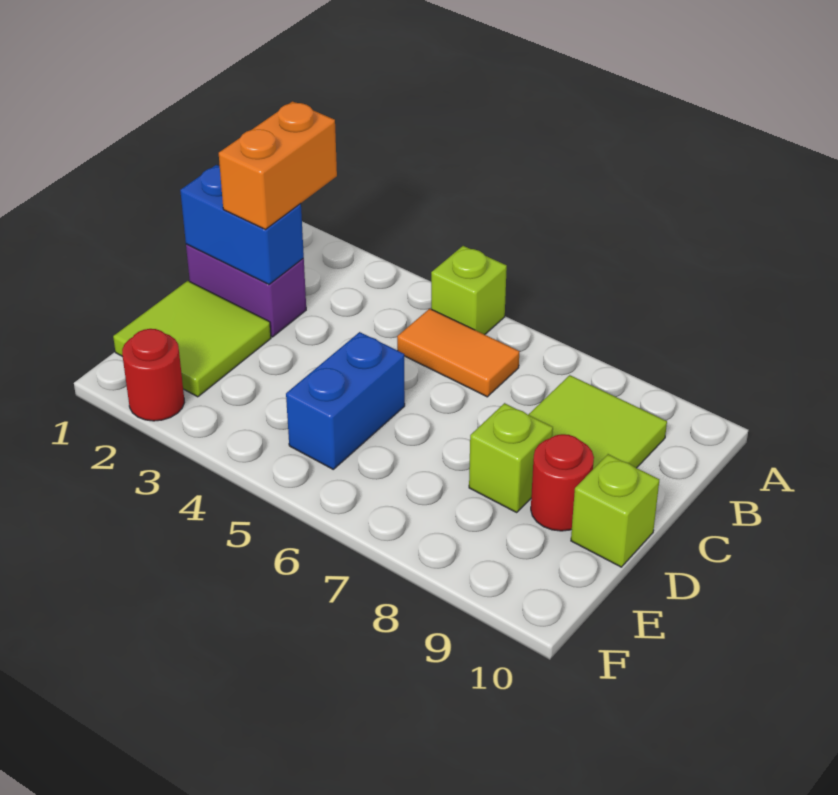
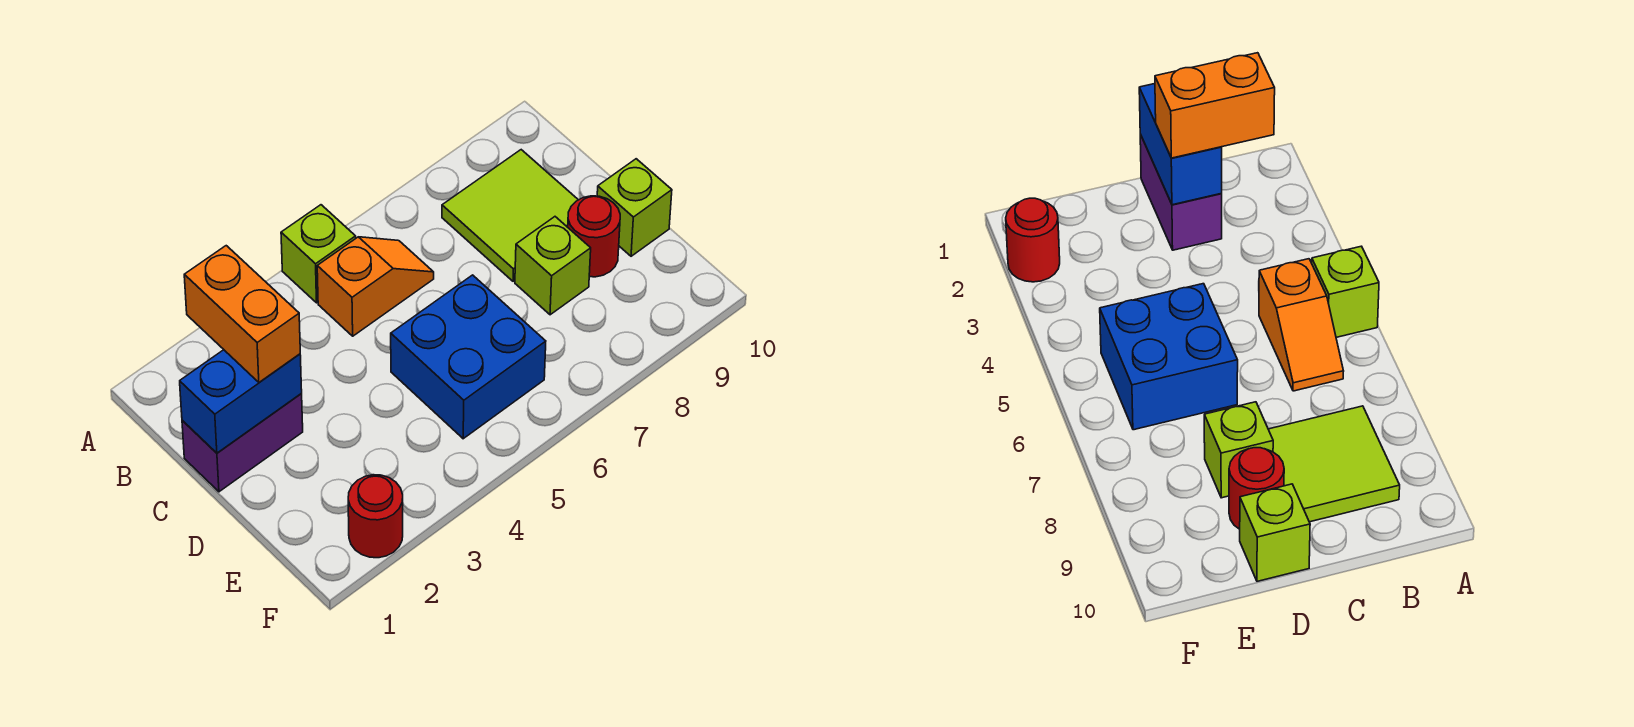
orange tile B5:B6 level 1 -> orange slope B5:B6 level 1 top 5
lime tile D1:E2 level 1 -> none
blue brick D5:E5 level 1 -> blue brick D5:E6 level 1

